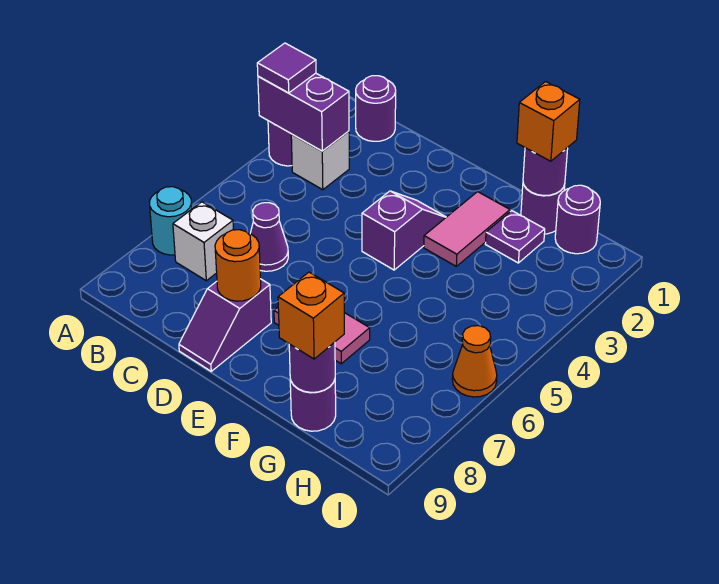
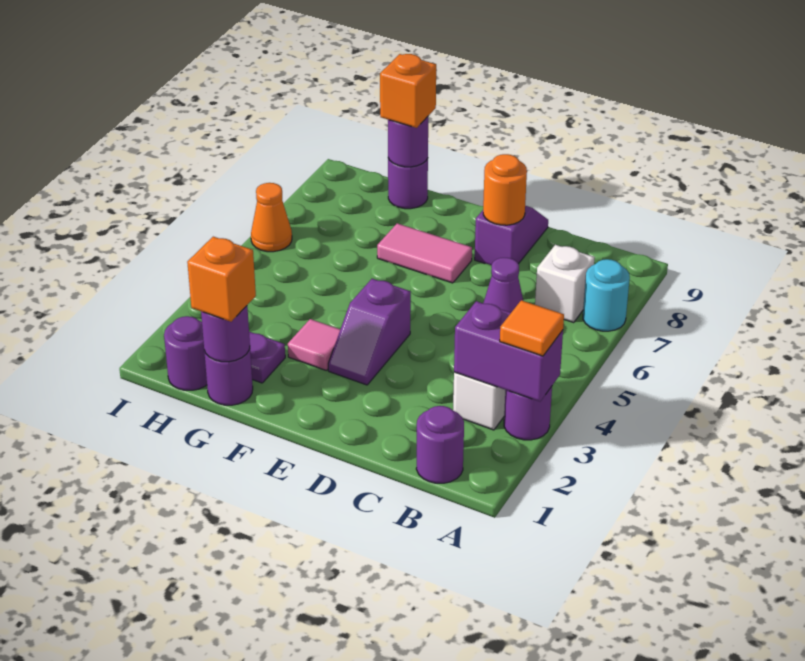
purple tile A3 level 3 -> orange tile A3 level 3
pink tile F2:F3 level 1 -> pink tile F3 level 1

